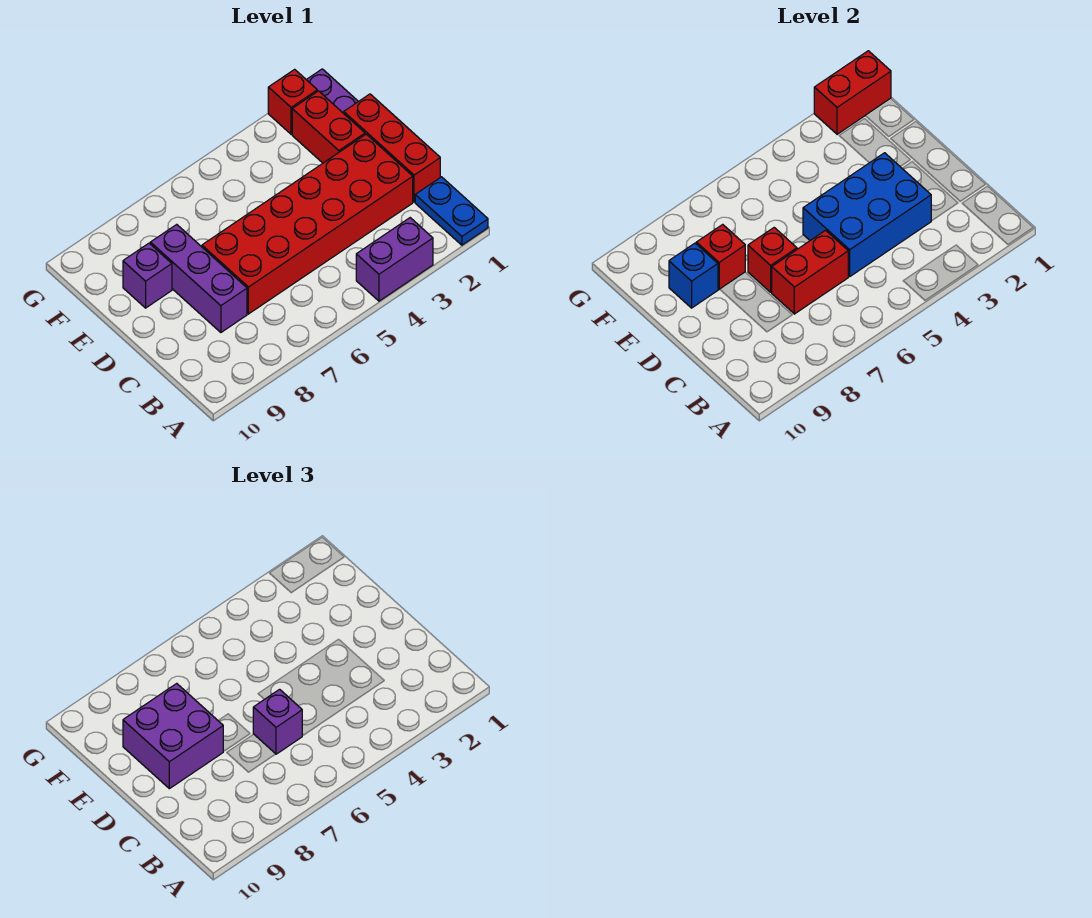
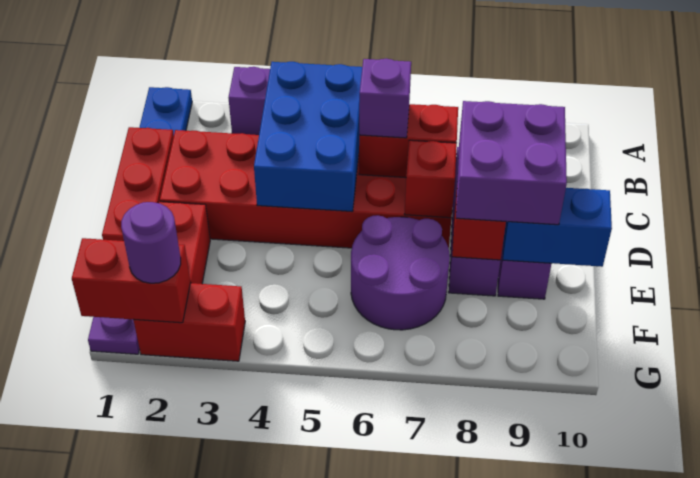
blue brick C3:D5 level 2 -> blue brick B4:D5 level 2
none -> purple round brick E6:F7 level 1
blue brick E9 level 2 -> blue brick E9:E10 level 2
red brick G2 level 1 -> red brick G2:G3 level 1
none -> purple round brick G2 level 3

